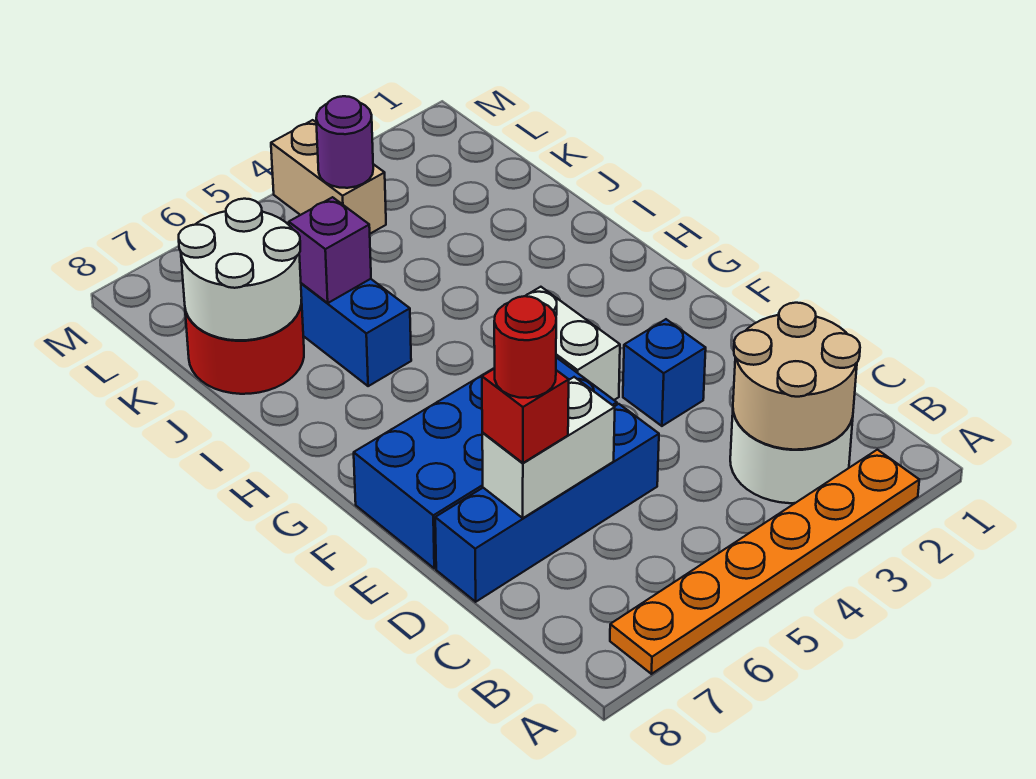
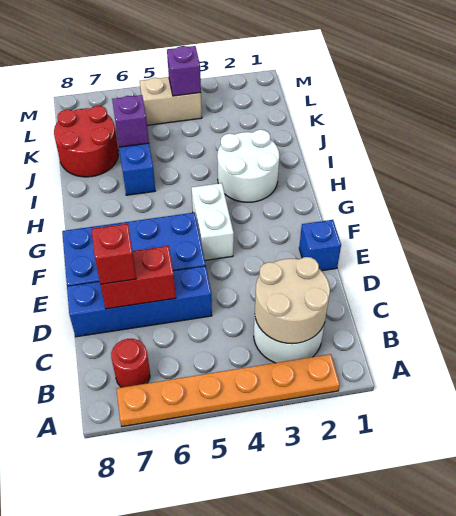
white brick D6:D7 level 2 -> red brick D6:D7 level 2
red round brick D7 level 4 -> red round brick B7 level 1
blue brick E3 level 1 -> blue brick E1 level 1
white round brick J7:K8 level 2 -> white round brick H2:I3 level 1
tan brick L4:M4 level 1 -> tan brick L4:L5 level 1
purple round brick L4 level 2 -> purple brick L4 level 2

